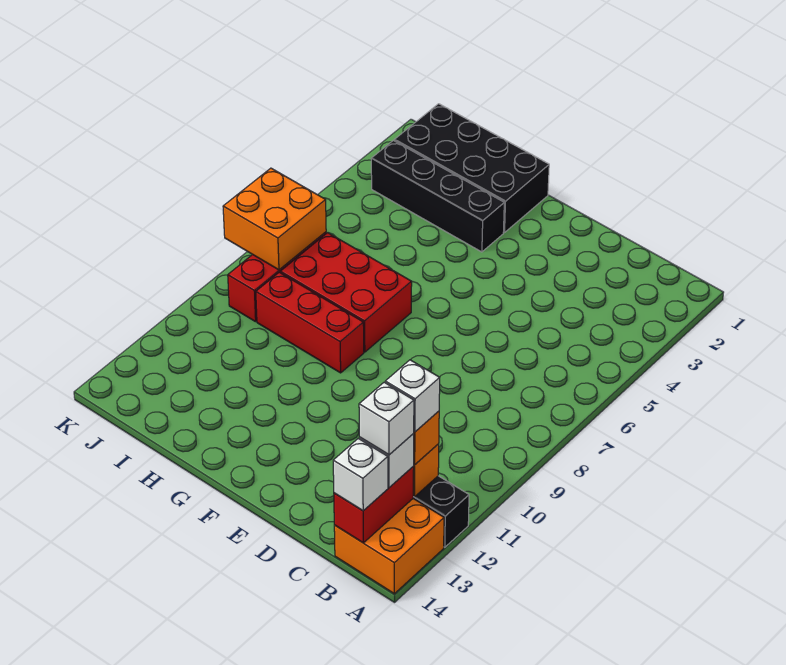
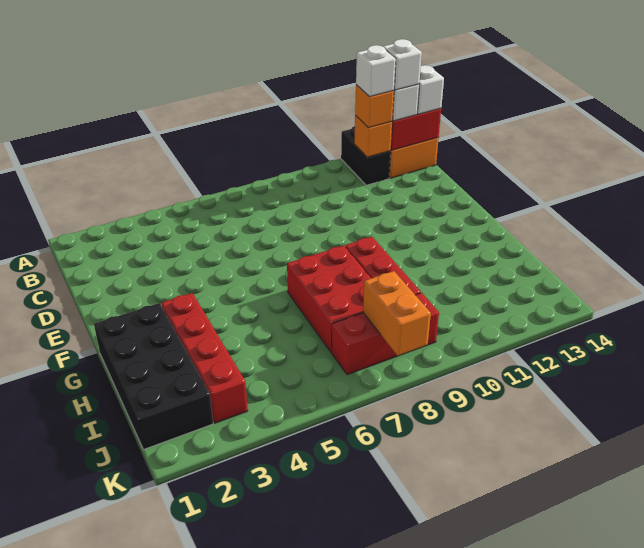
black brick G3:J3 level 1 -> red brick G3:J3 level 1
orange brick J7:K8 level 2 -> orange brick J8:K8 level 2

